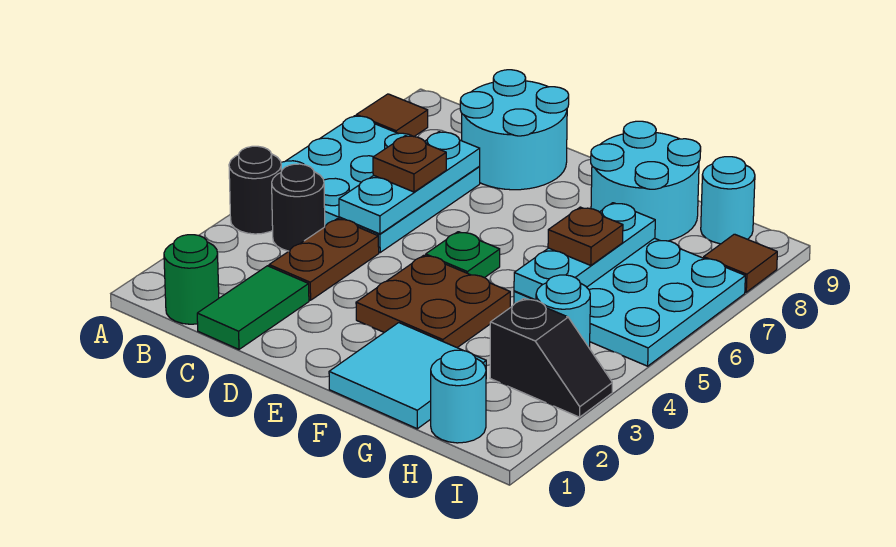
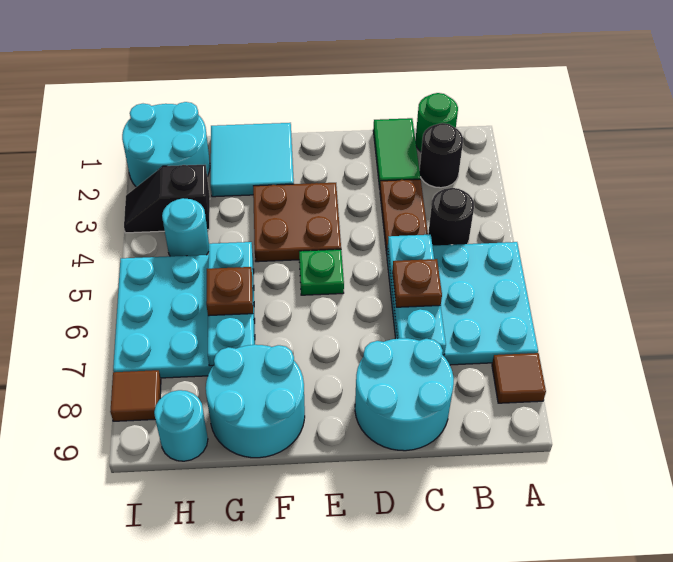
black round brick A4 level 1 -> black round brick B2 level 1
cyan round brick H1 level 1 -> cyan round brick H1:I2 level 1

